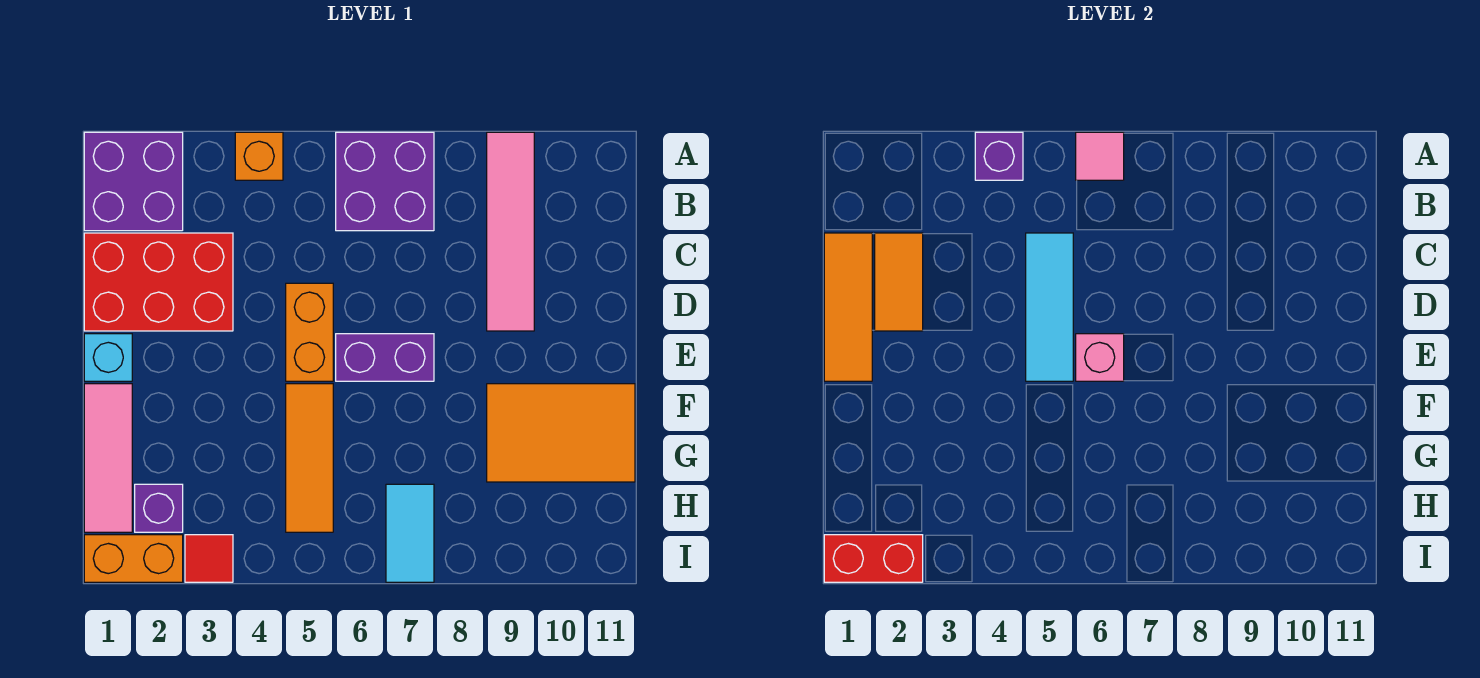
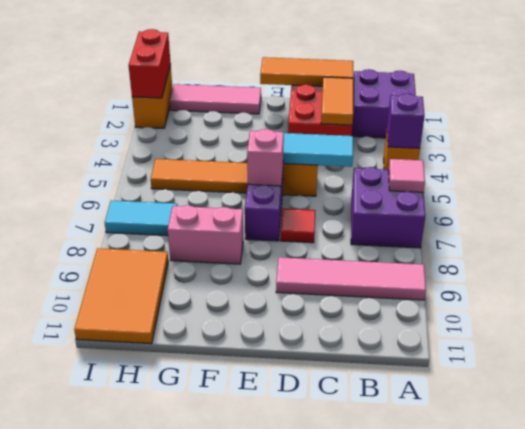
orange tile C2:D2 level 2 -> orange tile C2:C3 level 2
cyan brick E1 level 1 -> none
none -> pink brick F8:G8 level 1
orange tile F9:G11 level 1 -> orange tile H9:I11 level 1
purple brick H2 level 1 -> none
red tile I3 level 1 -> red tile D7 level 1

